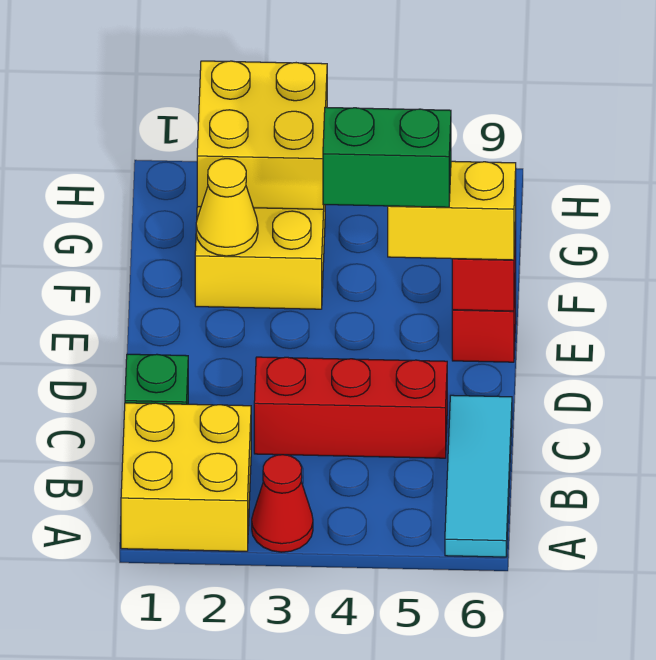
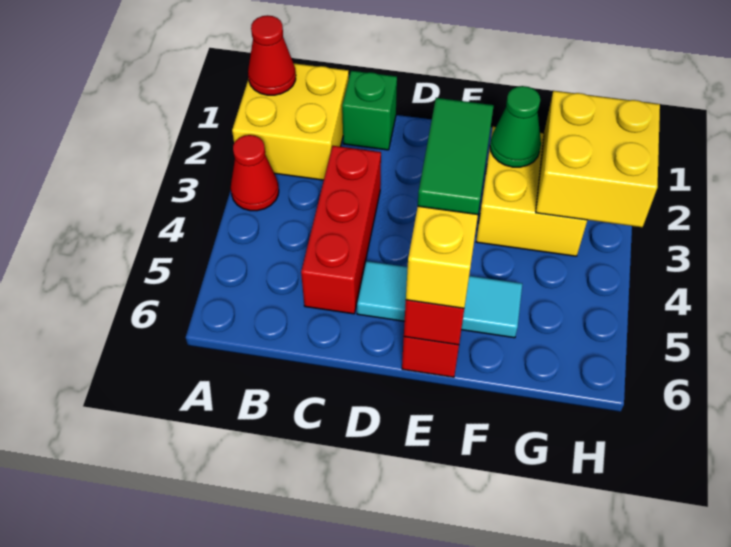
none -> red cone A1 level 2
cyan tile A6:C6 level 1 -> cyan tile D5:F5 level 1
green brick E4:E5 level 4 -> green tile E4:E5 level 4
yellow cone F2 level 2 -> green cone F2 level 2

